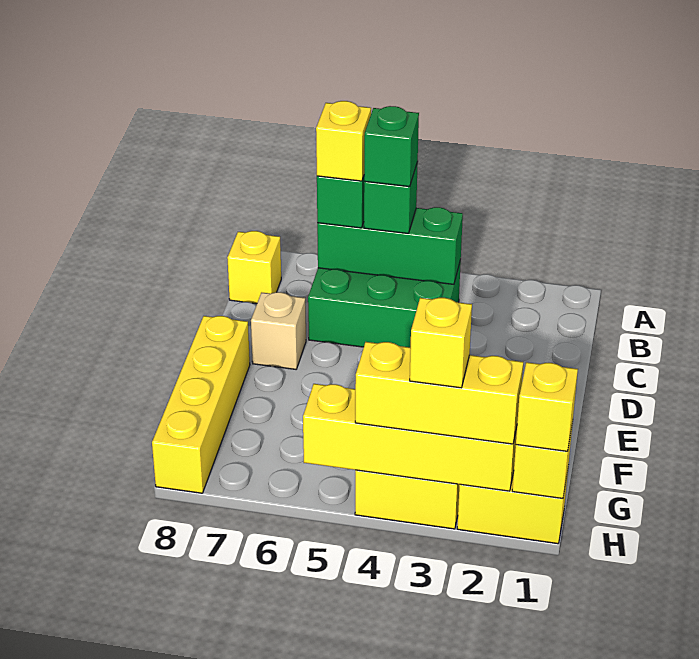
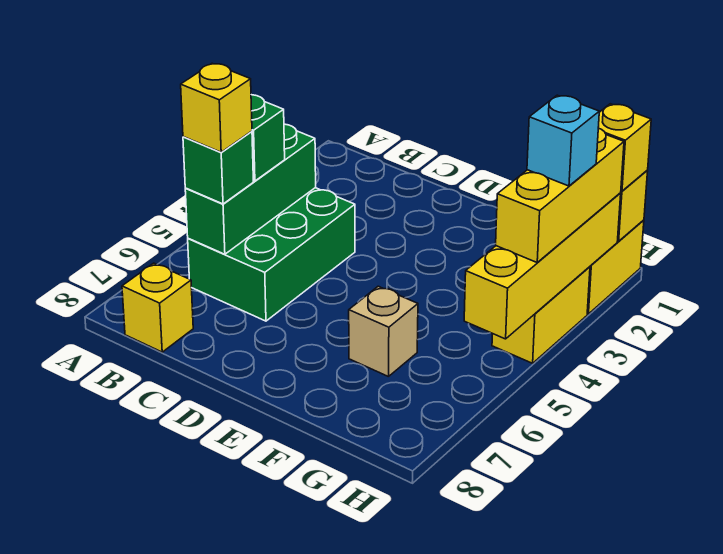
green brick B5 level 4 -> none
tan brick D7 level 1 -> tan brick F6 level 1
yellow brick E8:H8 level 1 -> none
yellow brick H3 level 4 -> cyan brick H3 level 4

